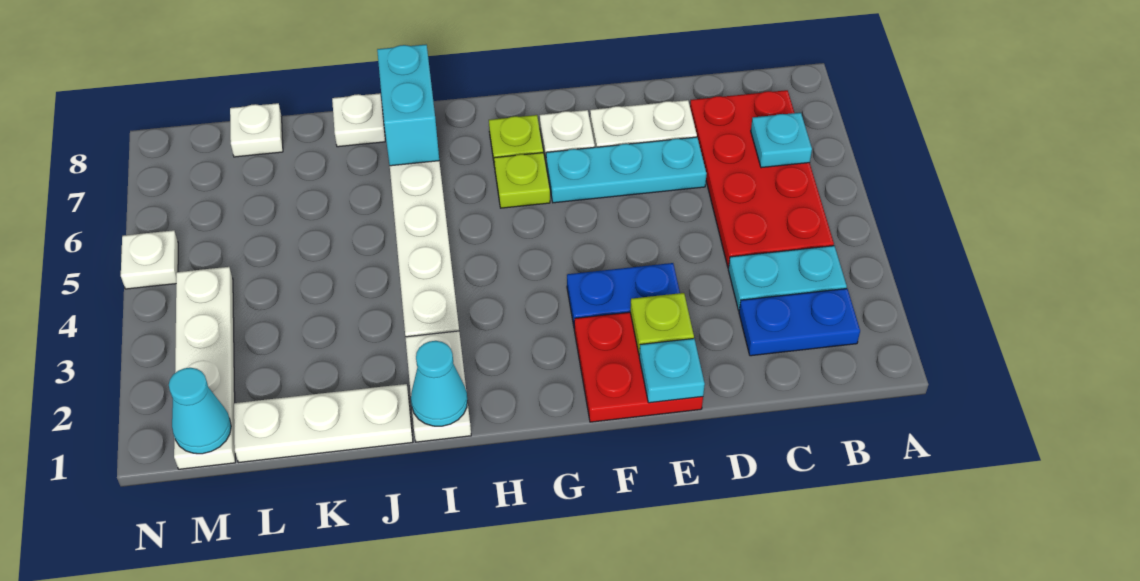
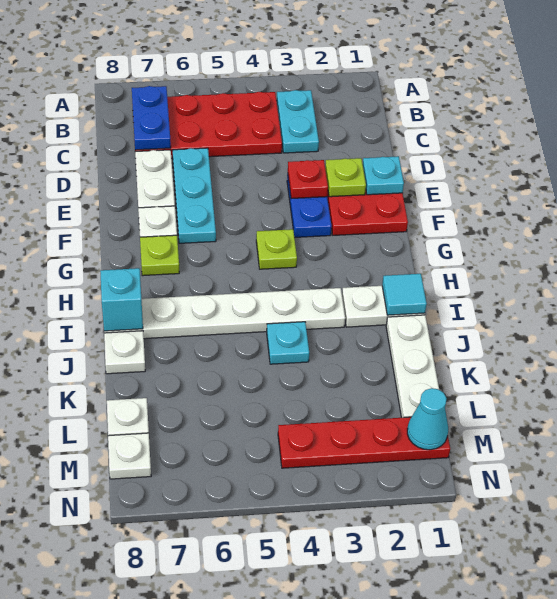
blue plate B2:C2 level 1 -> blue plate B7:C7 level 2
cyan plate B6 level 2 -> cyan plate J4 level 1
none -> red plate E3 level 2
lime plate G6 level 1 -> lime plate G4 level 1
cyan cone I1 level 2 -> cyan tile I1 level 2
cyan brick I7:I8 level 2 -> cyan brick I8 level 2
white plate M1:M4 level 1 -> red plate M1:M4 level 1
white plate N5 level 1 -> white plate M8 level 1

